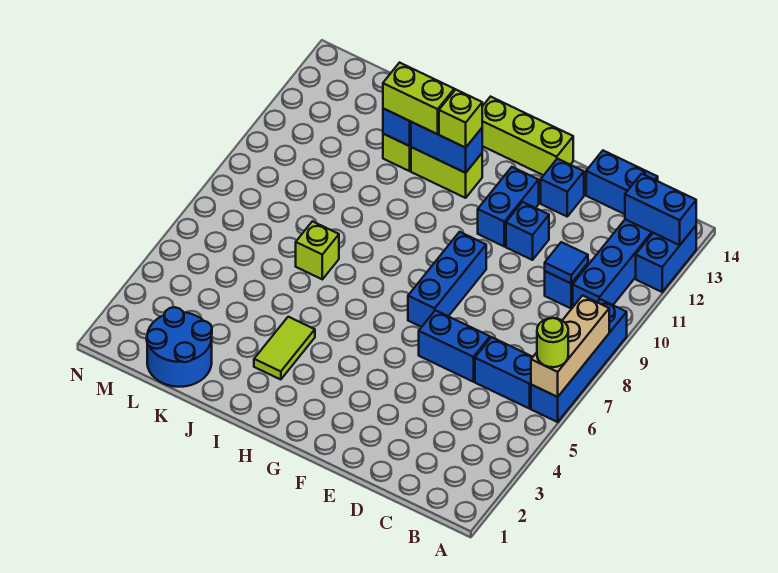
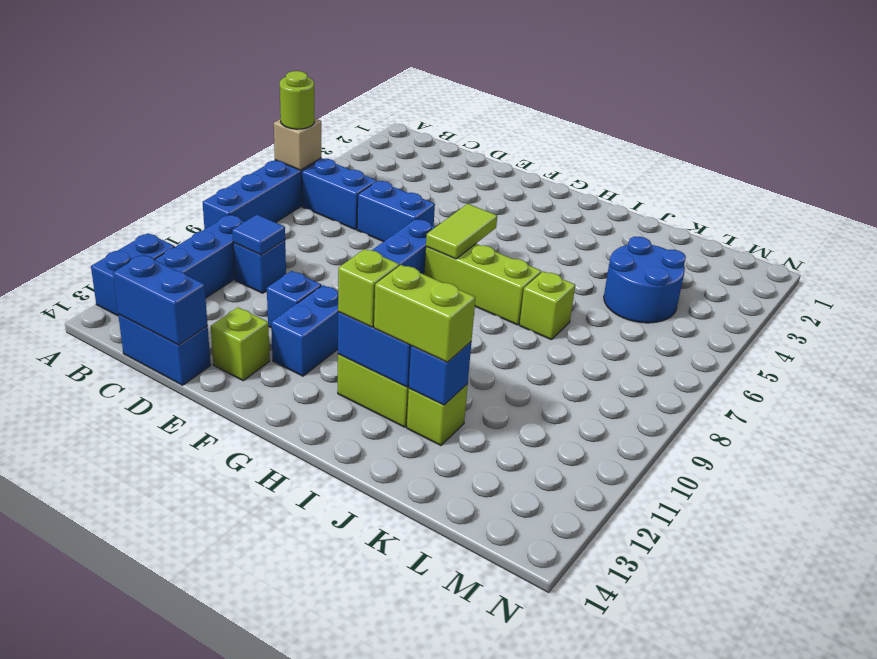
tan brick A6:A8 level 2 -> tan brick A6 level 2
blue brick A13:B13 level 2 -> blue brick C14:D14 level 2
blue brick E13 level 1 -> lime brick E13 level 1
lime brick F14:H14 level 1 -> lime brick G7:I7 level 1
lime tile I3:I4 level 1 -> lime tile G6:G7 level 2
blue round brick K1:L2 level 1 -> blue round brick K4:L5 level 1

